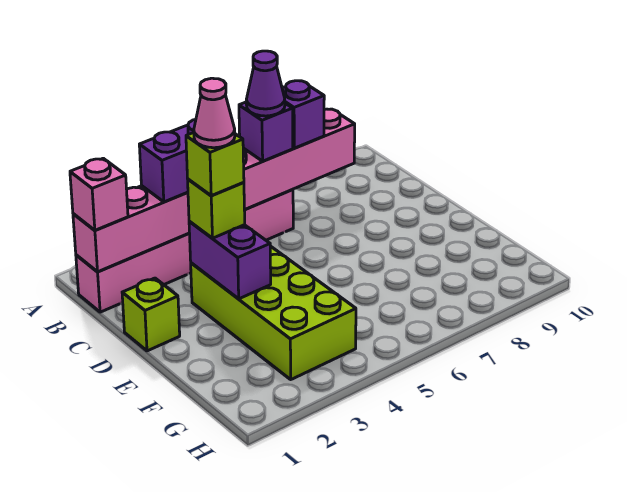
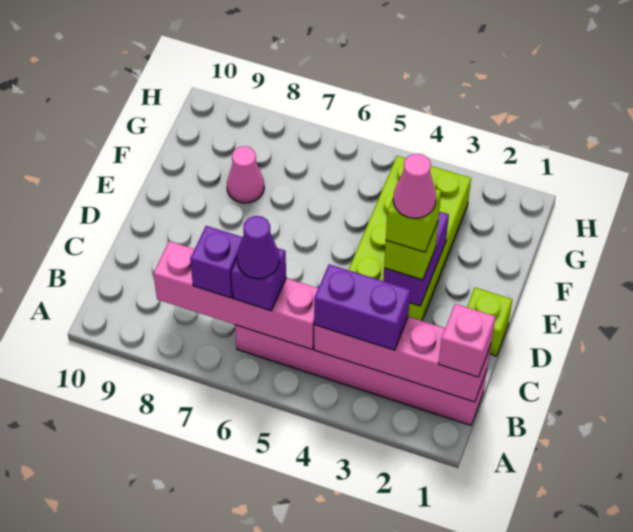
none -> pink cone F8 level 1

